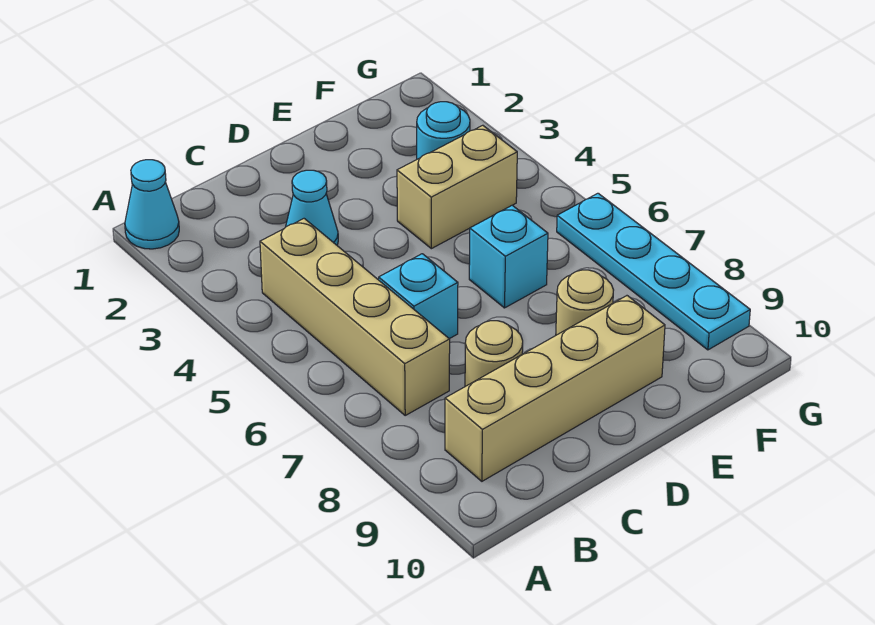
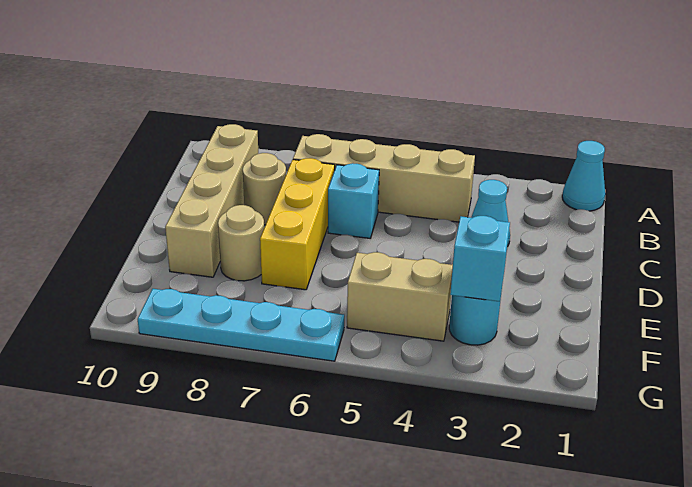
none -> yellow brick C7:E7 level 1
tan brick E4:F4 level 1 -> tan brick F4:F5 level 1
cyan brick E6 level 1 -> cyan brick F3 level 2

